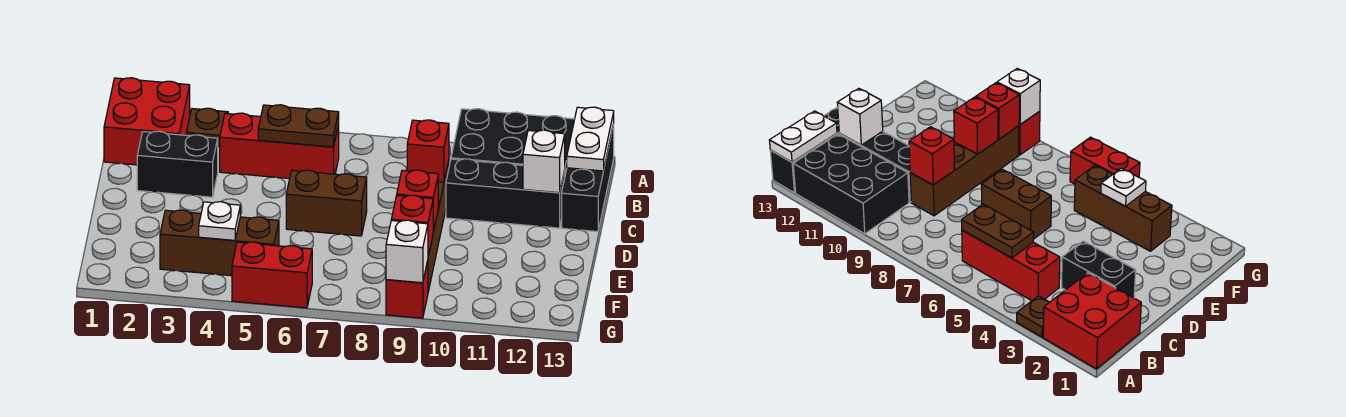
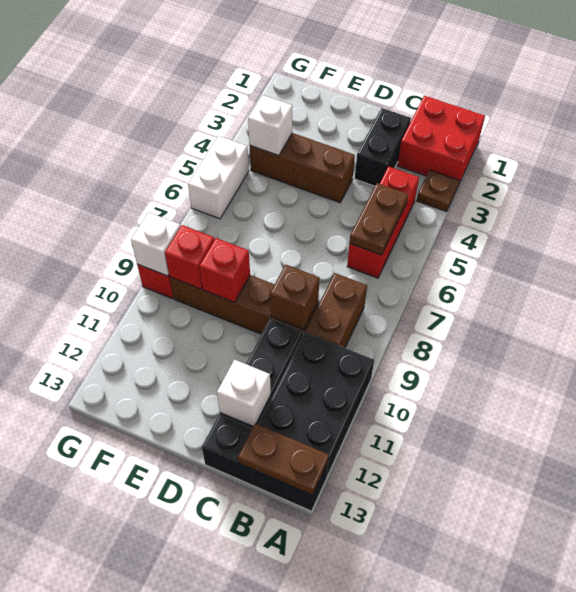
white plate A13:B13 level 2 -> brown plate A13:B13 level 2
red brick C9 level 2 -> brown brick C9 level 2
brown brick D6:D7 level 1 -> brown brick B8:B9 level 1
brown brick F3:F5 level 1 -> brown brick D4:F4 level 1
white plate F4 level 2 -> white brick F4 level 2
red brick G5:G6 level 1 -> white brick G5:G6 level 1

